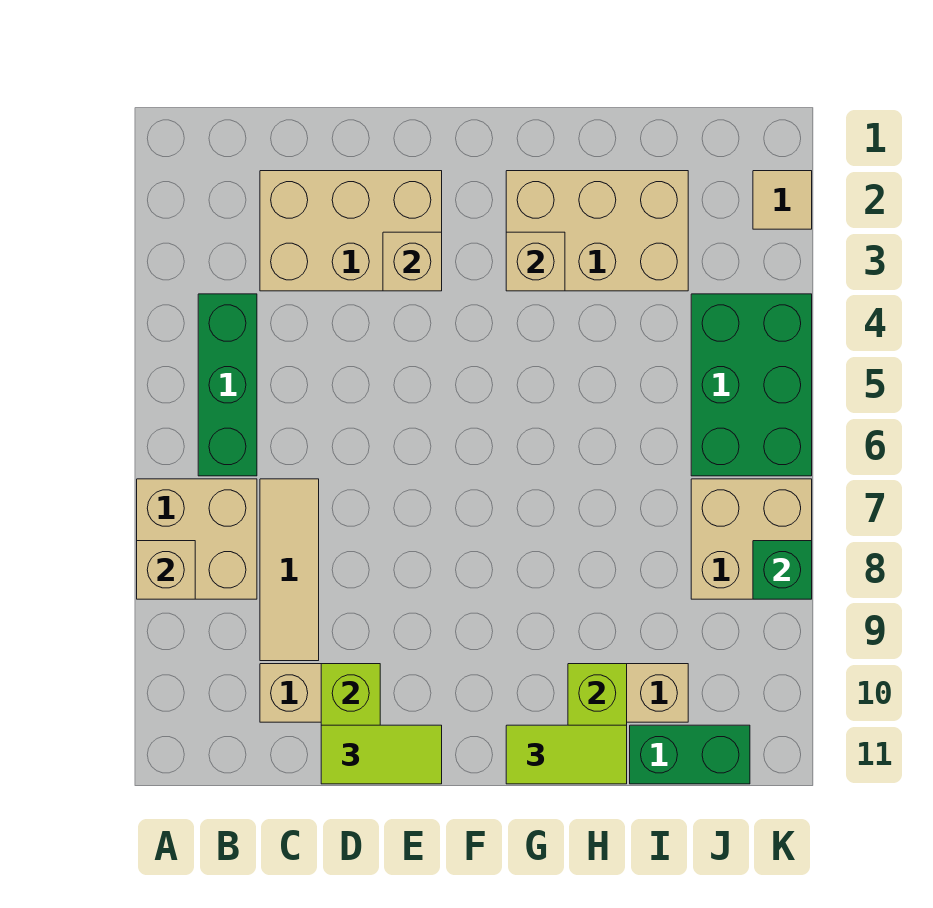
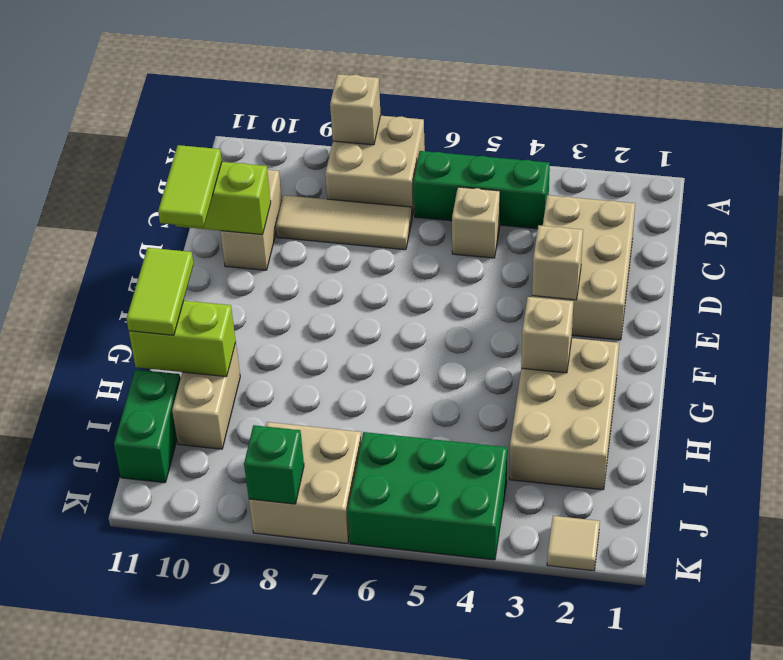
none -> tan brick C5 level 1

